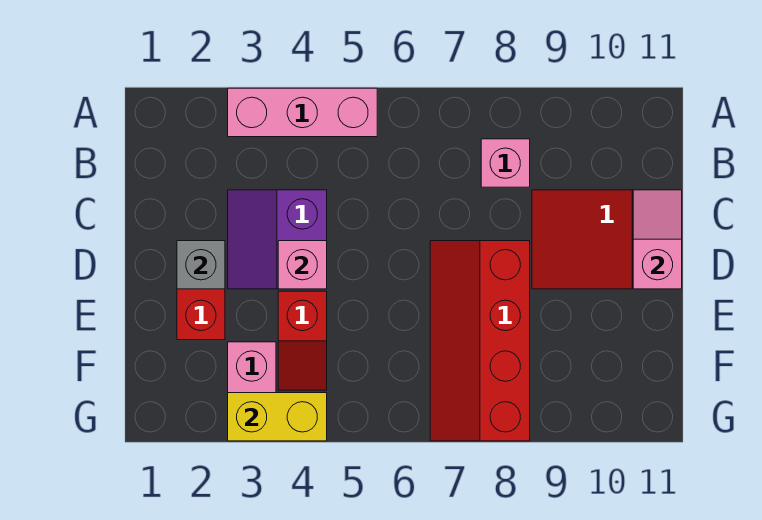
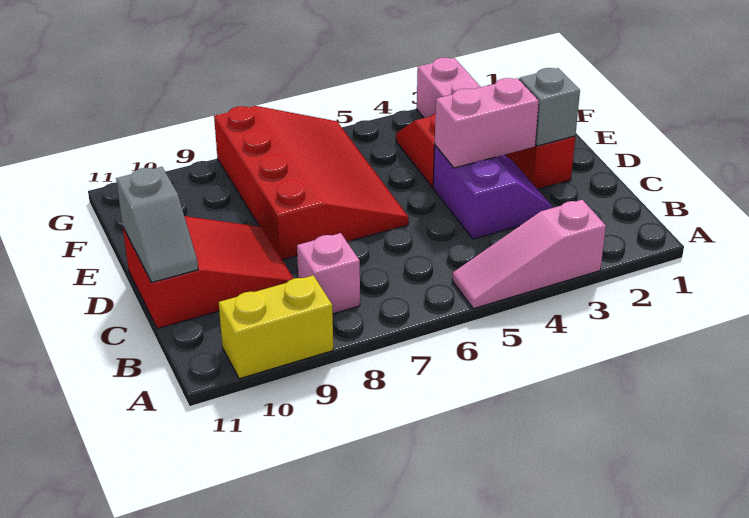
pink brick A3:A5 level 1 -> pink slope A3:A5 level 1 top 3
pink slope C11:D11 level 2 top D -> grey slope C11:D11 level 2 top D
pink brick D4 level 2 -> pink brick D3:D4 level 2
red slope D7:G8 level 1 top 8 -> red slope D6:G8 level 1 top 8
yellow brick G3:G4 level 2 -> yellow brick A9:A10 level 1

